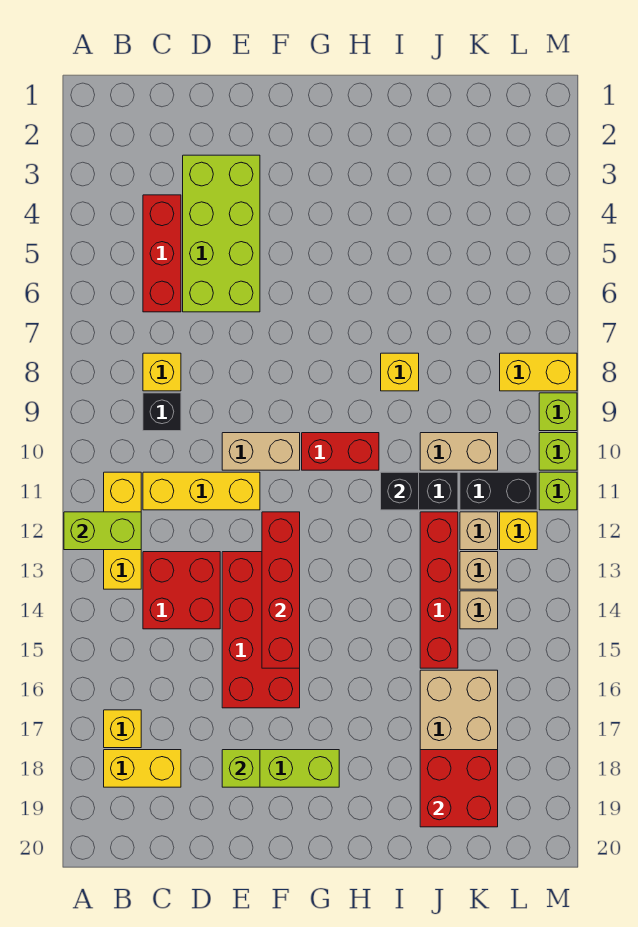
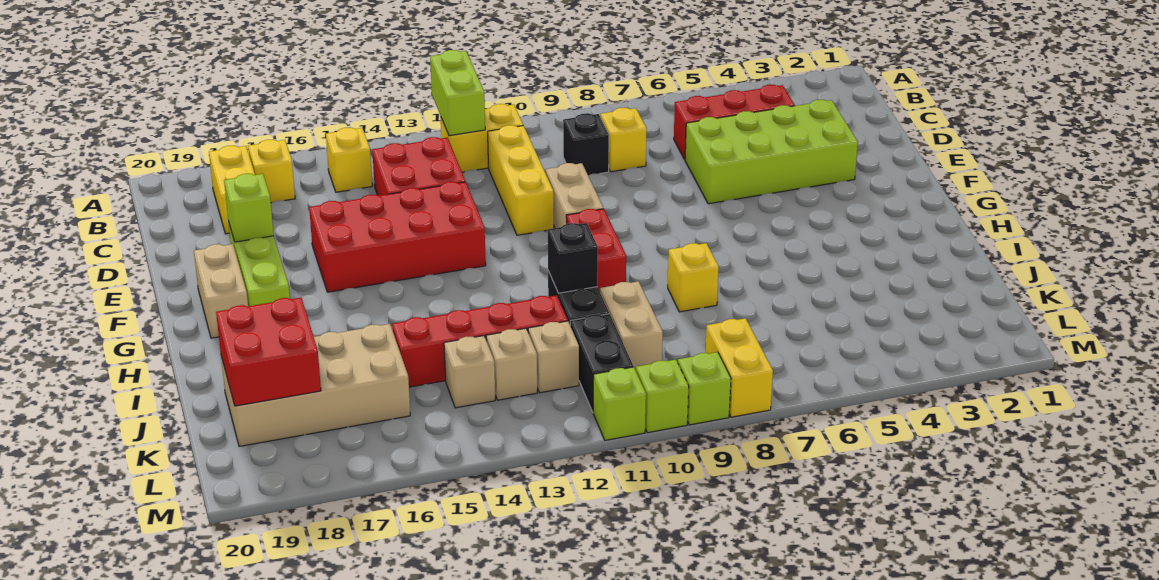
yellow brick B11:B13 level 1 -> yellow brick B11:B12 level 1
red brick F12:F15 level 2 -> none
none -> tan brick F19:G19 level 1
yellow brick L12 level 1 -> yellow brick B15 level 1

